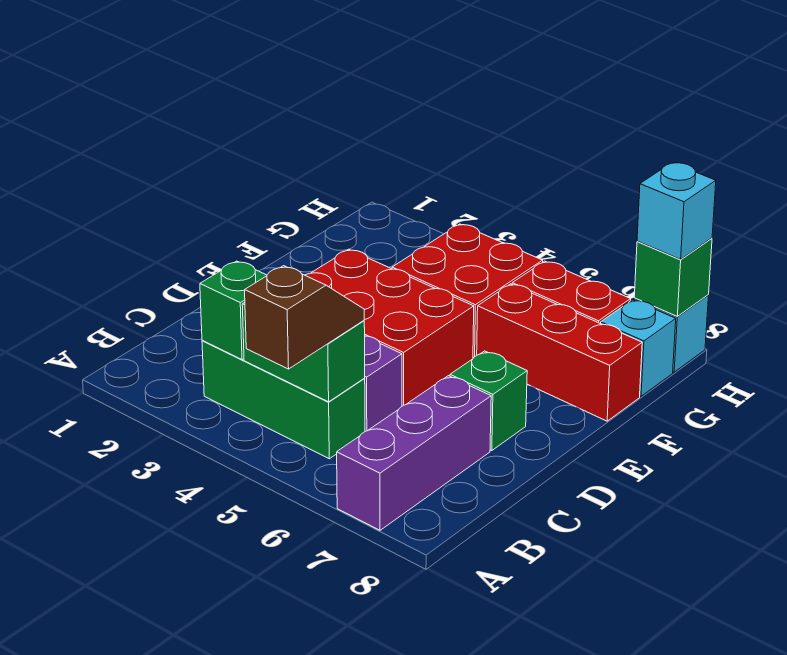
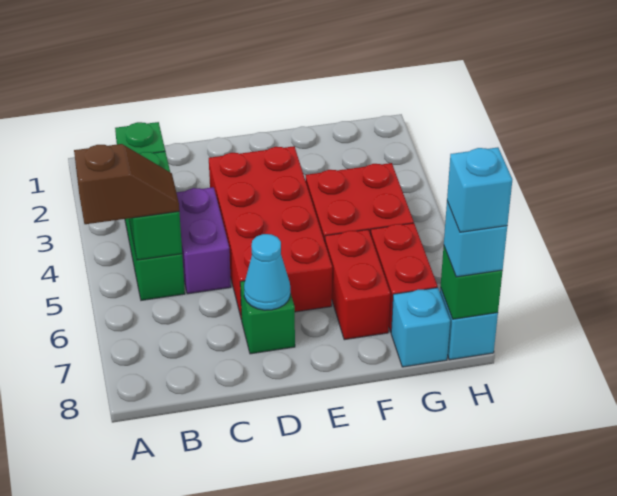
purple brick A7:C7 level 1 -> none
red brick D3:E5 level 1 -> red brick D3:E6 level 1
none -> cyan cone D7 level 2
red brick F6:F8 level 1 -> red brick F6:F7 level 1
none -> cyan brick H8 level 4

